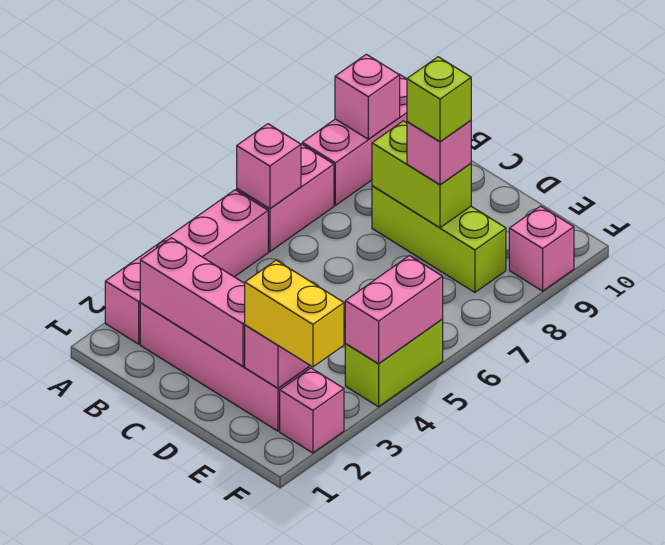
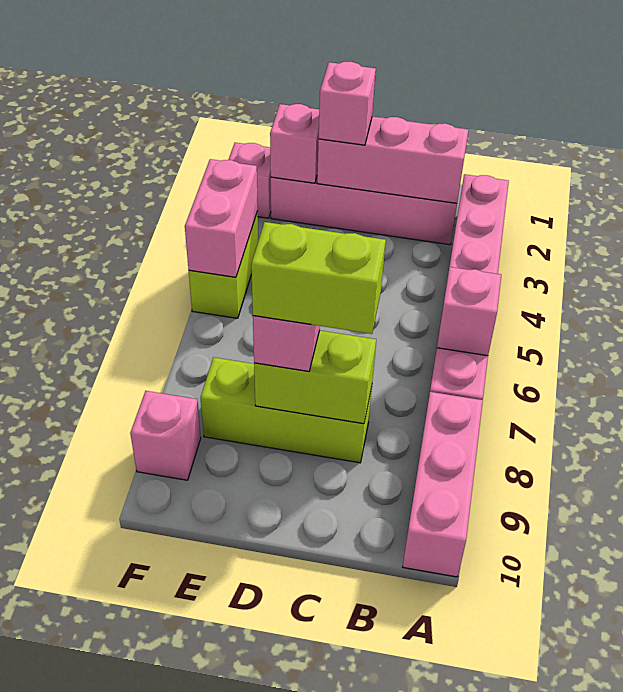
pink brick A9 level 2 -> pink brick D2 level 3
lime brick D8 level 4 -> lime brick C8:D8 level 4
yellow brick E2:F2 level 3 -> none

